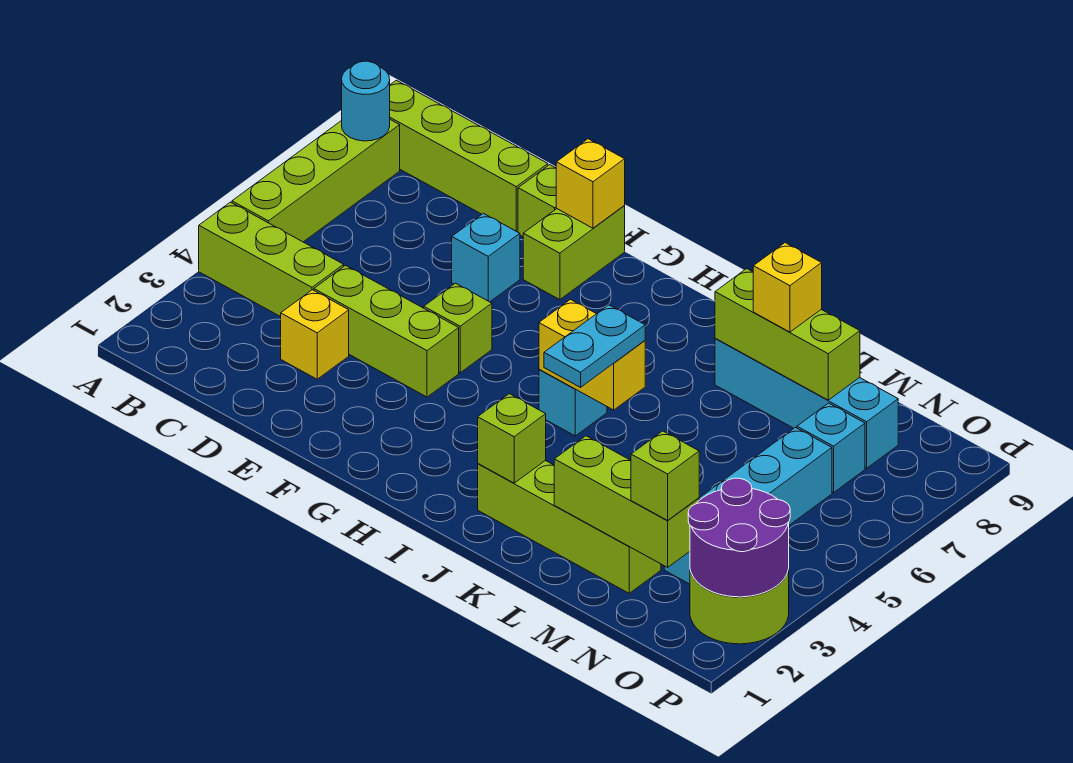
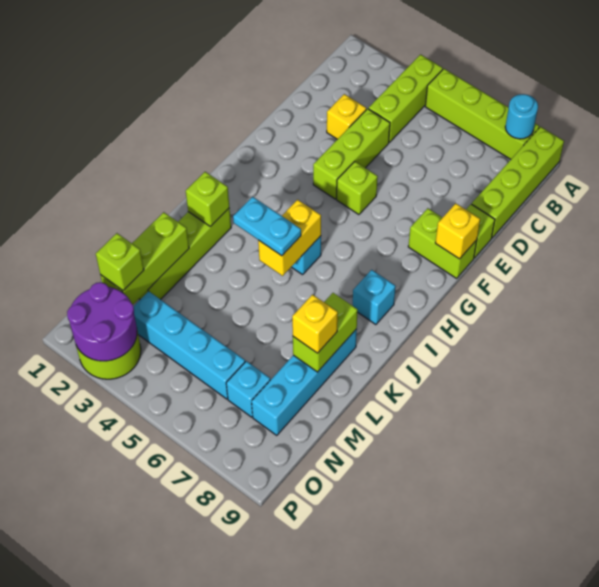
cyan brick E7 level 1 -> cyan brick I8 level 1
lime brick K8:M8 level 2 -> lime brick K8:L8 level 2

